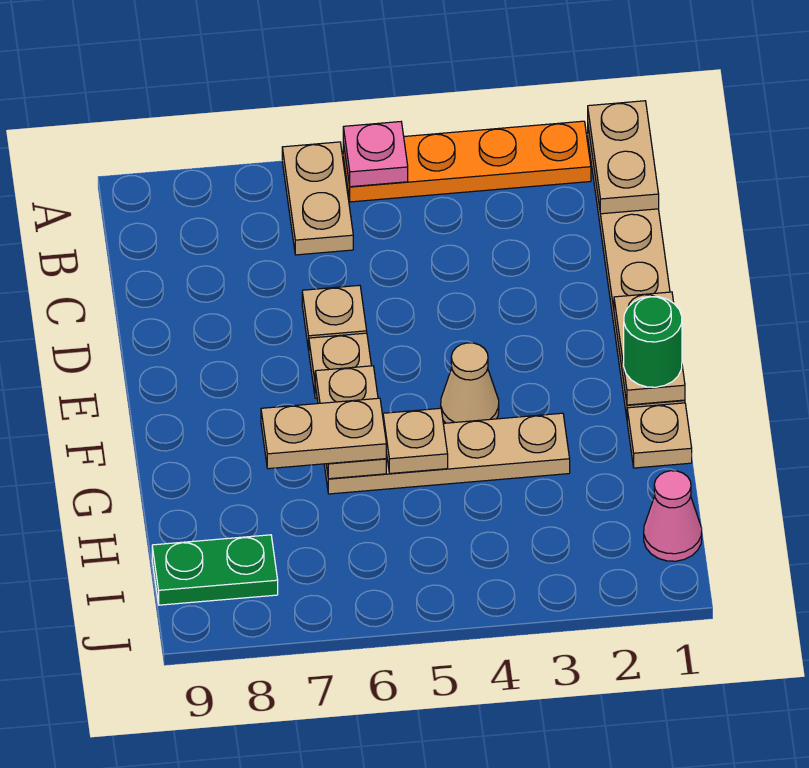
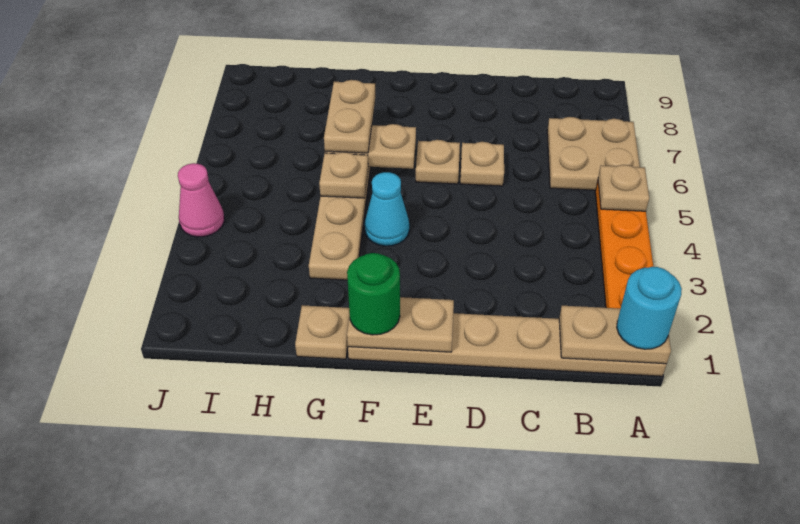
none -> cyan round brick A1 level 3
pink plate A5 level 2 -> tan plate A5 level 2
tan plate A6:B6 level 1 -> tan plate A6:B7 level 1
tan cone F4 level 1 -> cyan cone F4 level 1
pink cone I1 level 1 -> pink cone J4 level 1
green plate I8:I9 level 1 -> none

